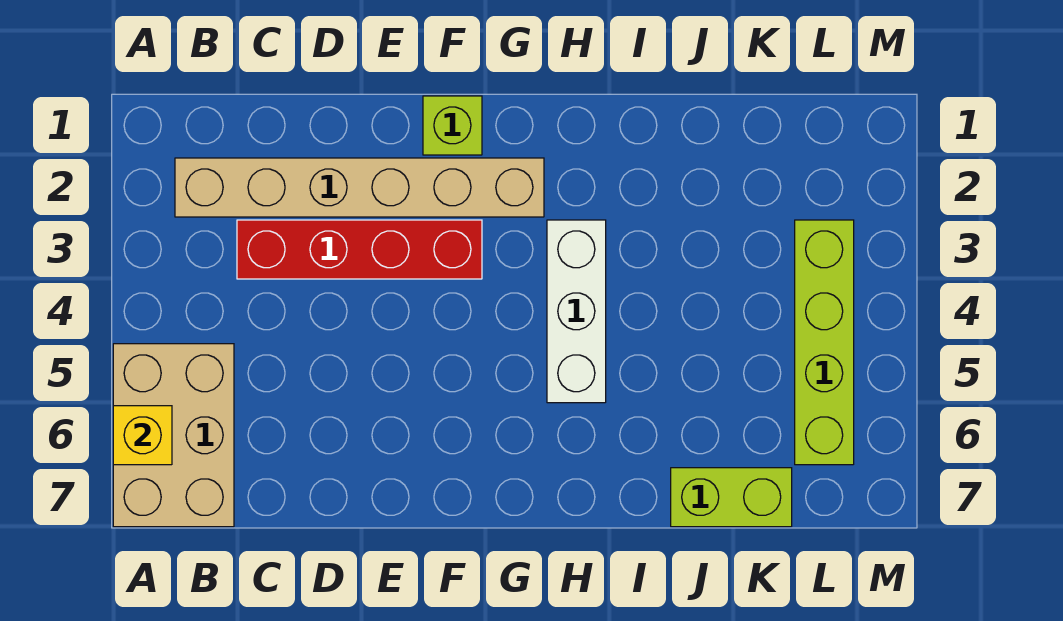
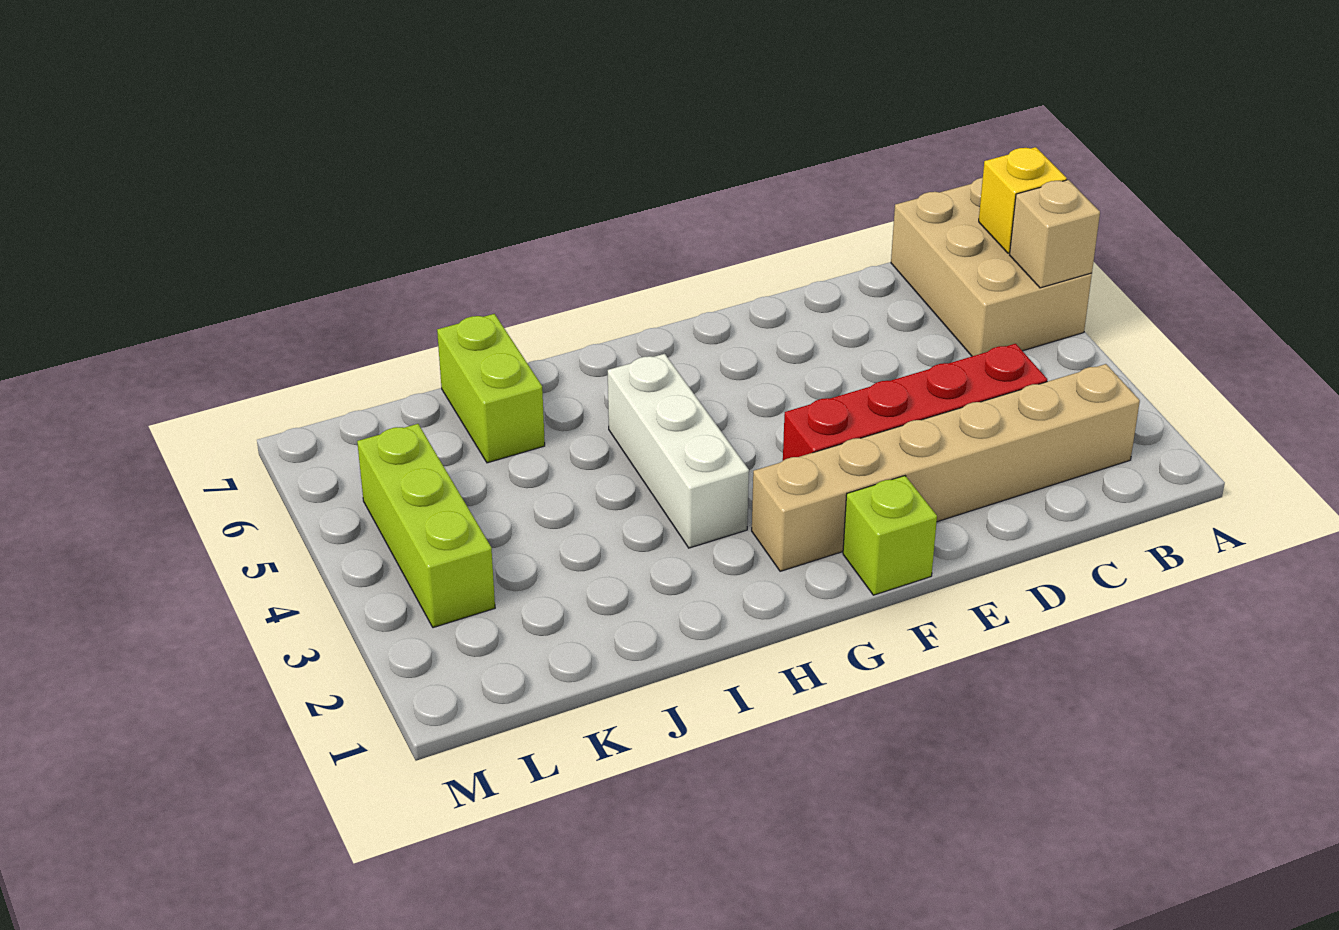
none -> tan brick A5 level 2
lime brick J7:K7 level 1 -> lime brick J6:J7 level 1
lime brick L3:L6 level 1 -> lime brick L3:L5 level 1

